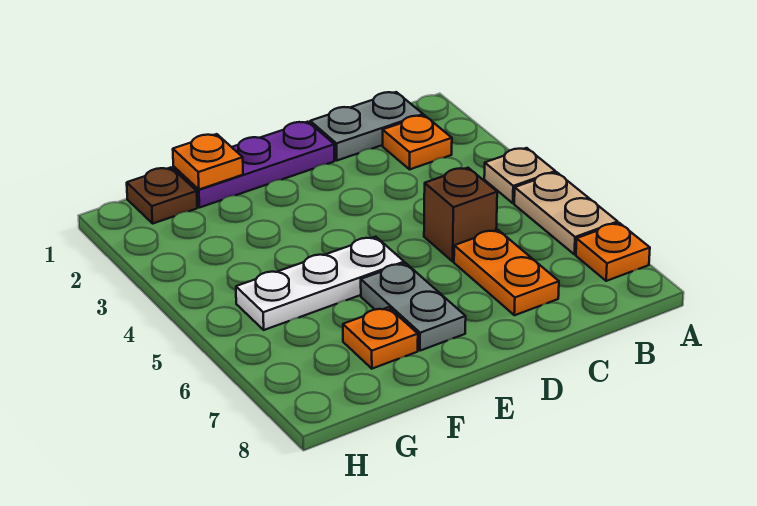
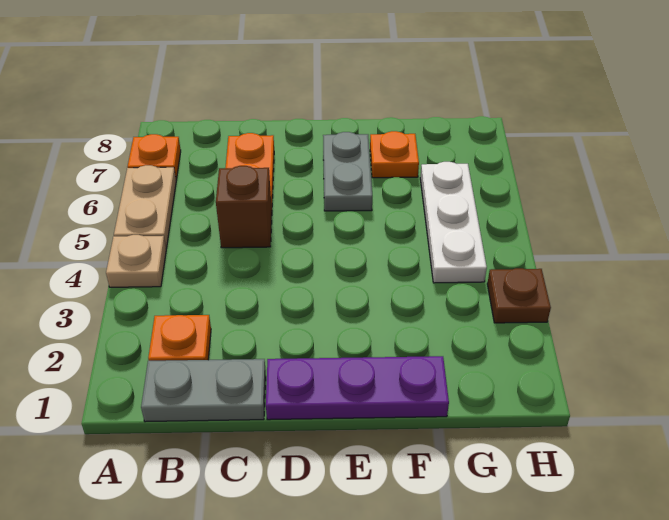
white plate E5:G5 level 1 -> white plate G4:G6 level 1
orange plate F1 level 2 -> none
brown plate G1 level 1 -> brown plate H3 level 1

